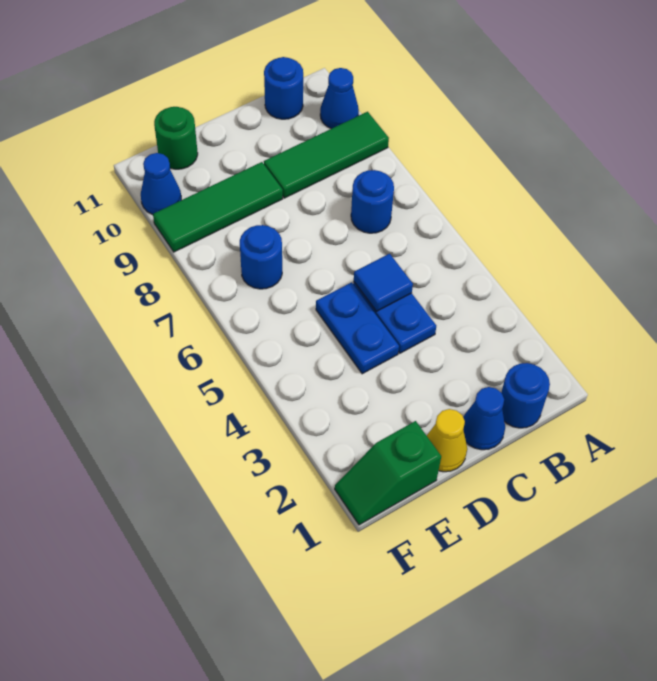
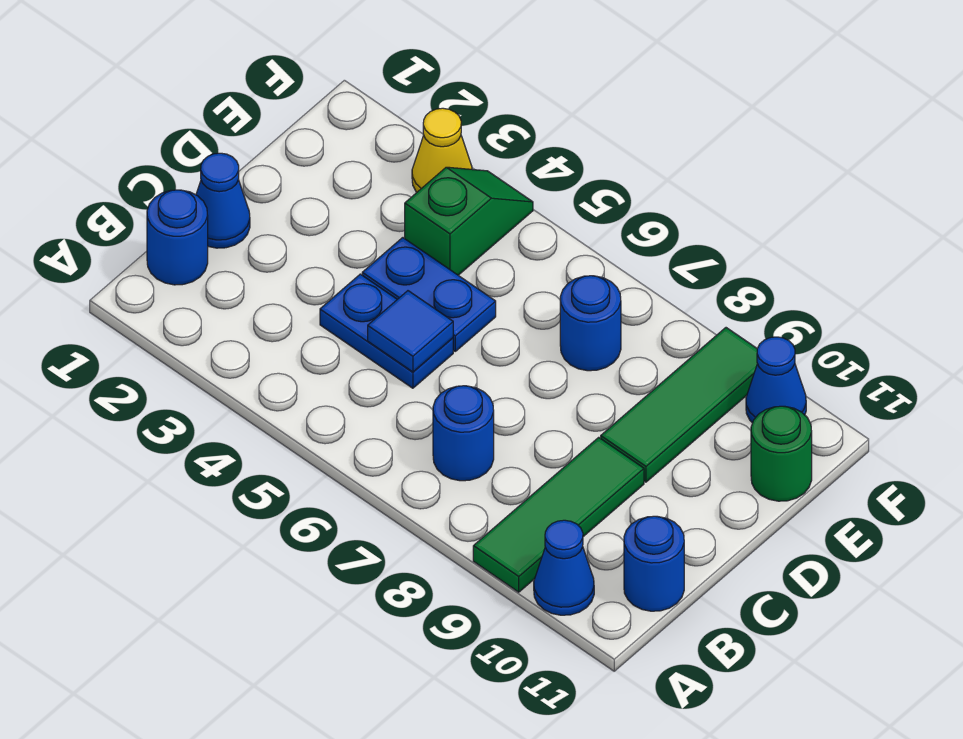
yellow cone D1 level 1 -> yellow cone F3 level 1
green slope E1:F1 level 1 top E -> green slope E4:F4 level 1 top E

